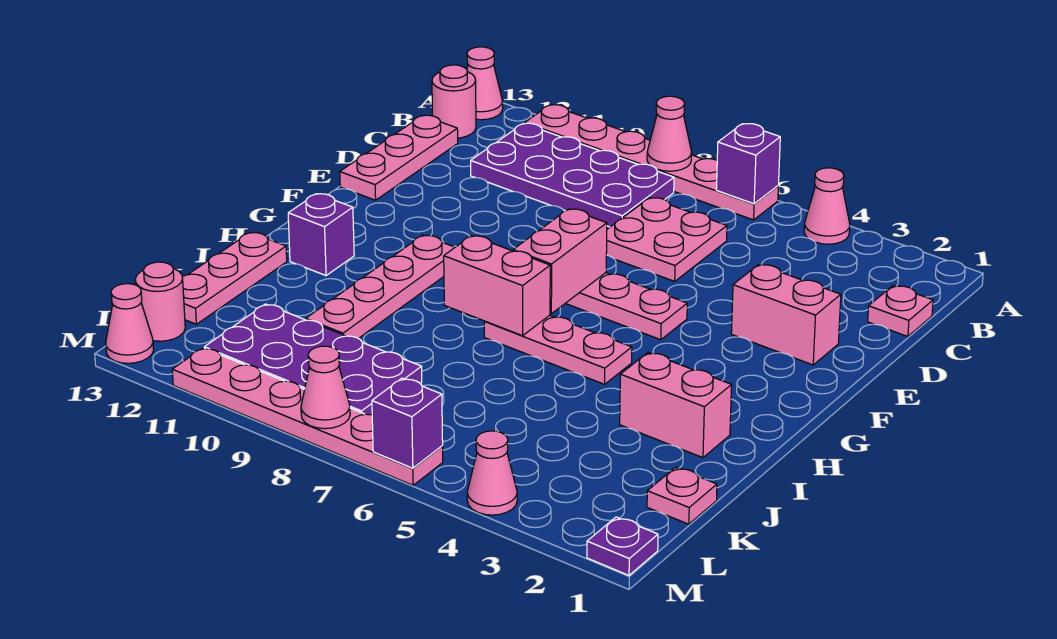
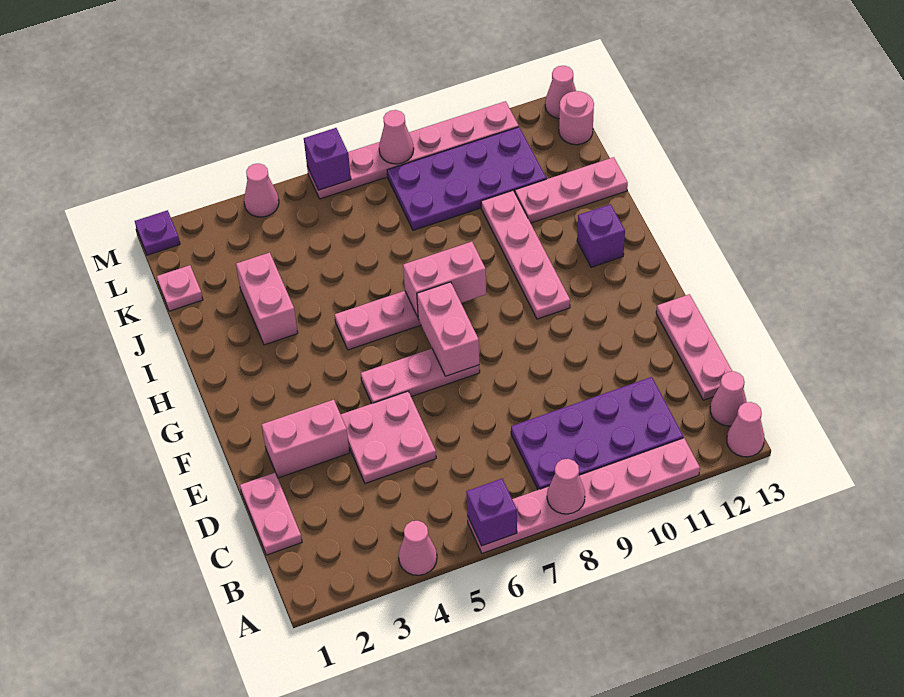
pink round brick B13 level 1 -> pink cone B13 level 1
pink plate C1 level 1 -> pink plate C1:D1 level 1
pink plate C6:D7 level 1 -> pink plate D4:E5 level 1
pink brick I2:I3 level 1 -> pink brick I3:J3 level 1
pink plate I13:K13 level 1 -> pink plate J11:J13 level 1

